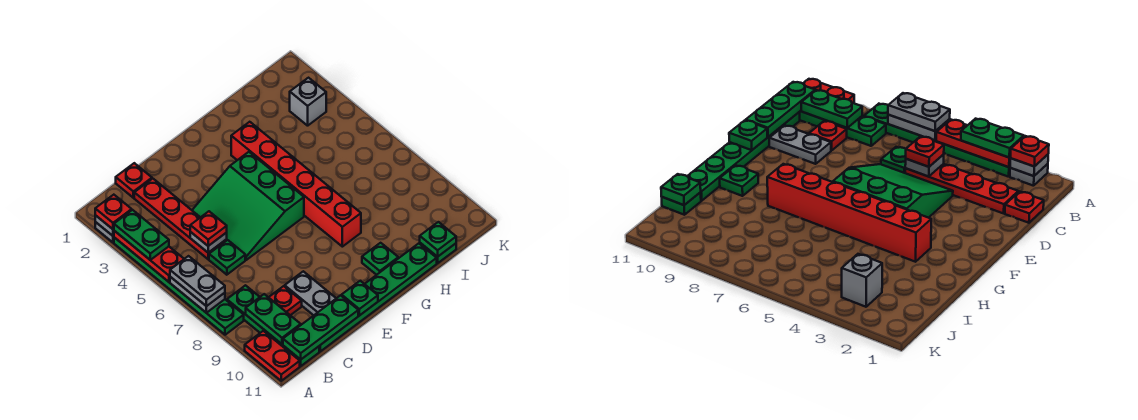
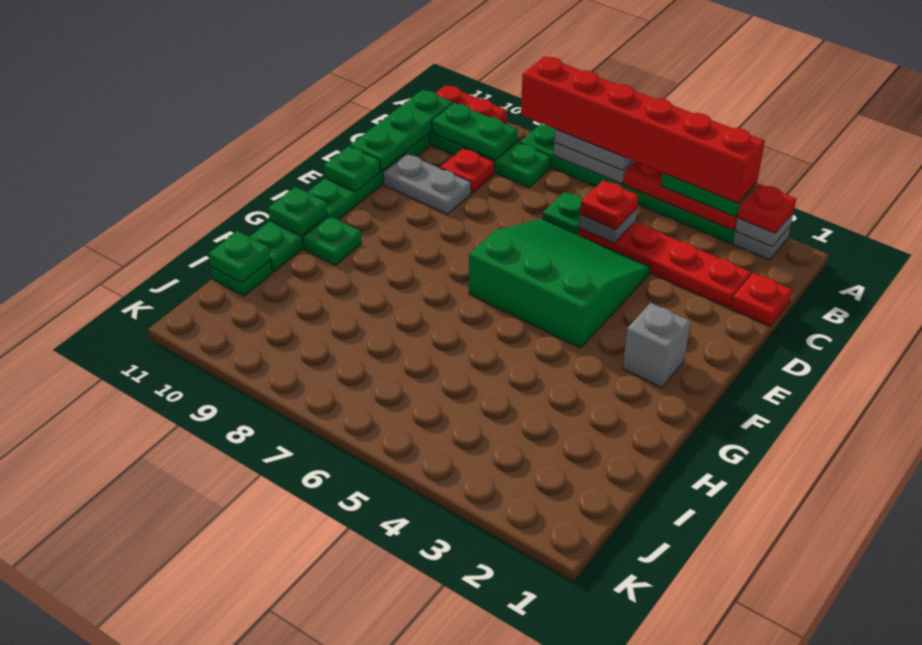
red brick G3:G8 level 1 -> red brick A3:A8 level 4
none -> green plate G11 level 2
grey brick J3 level 1 -> grey brick F2 level 1

